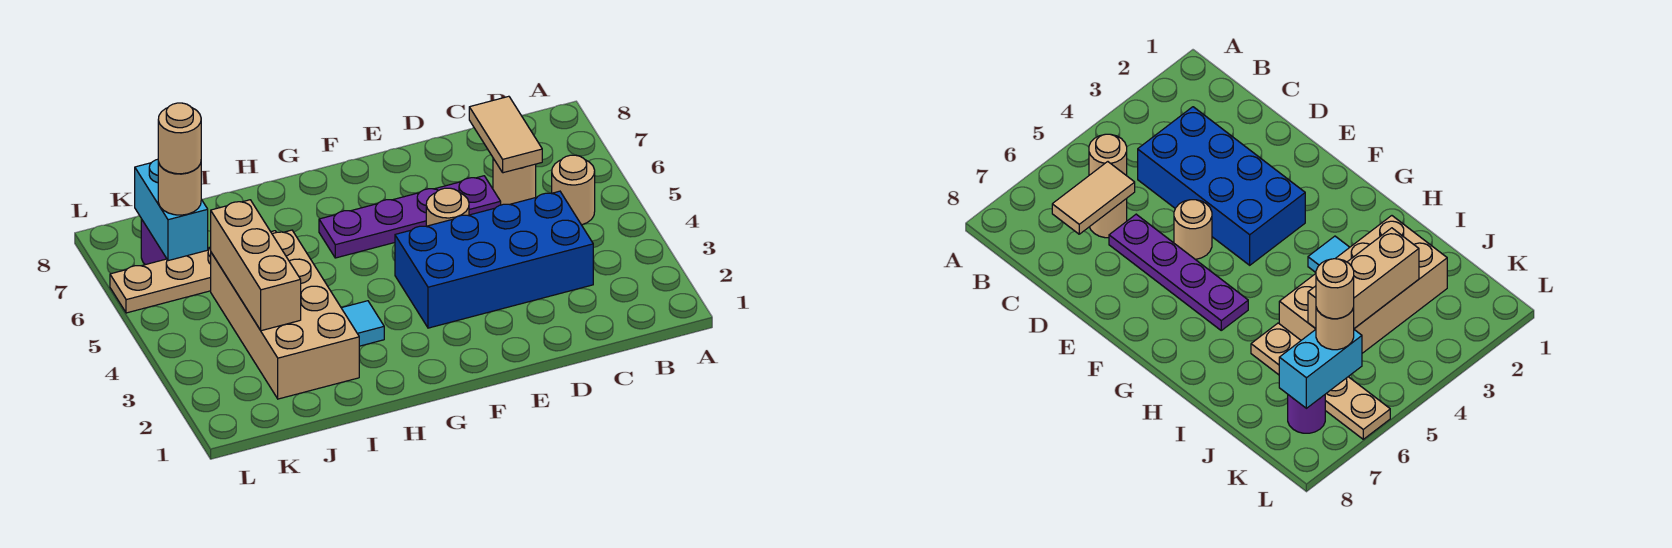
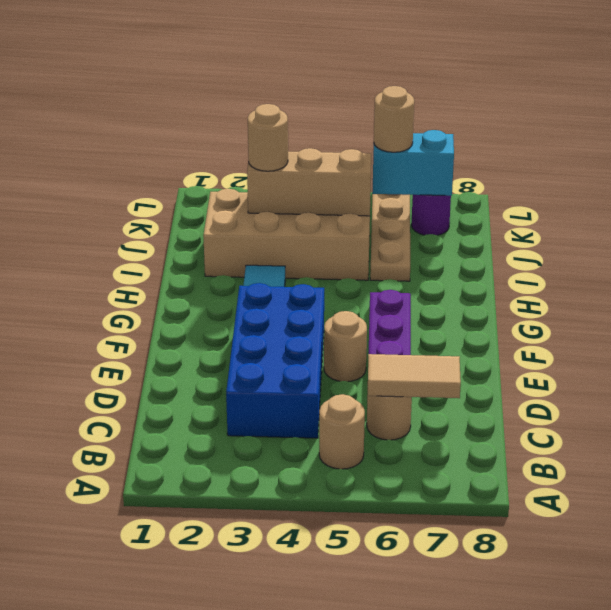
tan round brick K6 level 4 -> tan round brick J3 level 3

